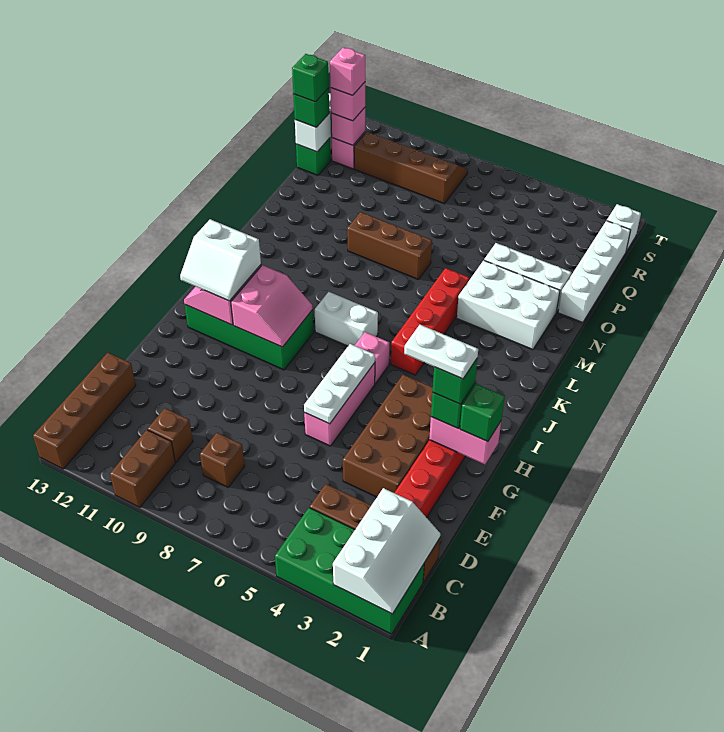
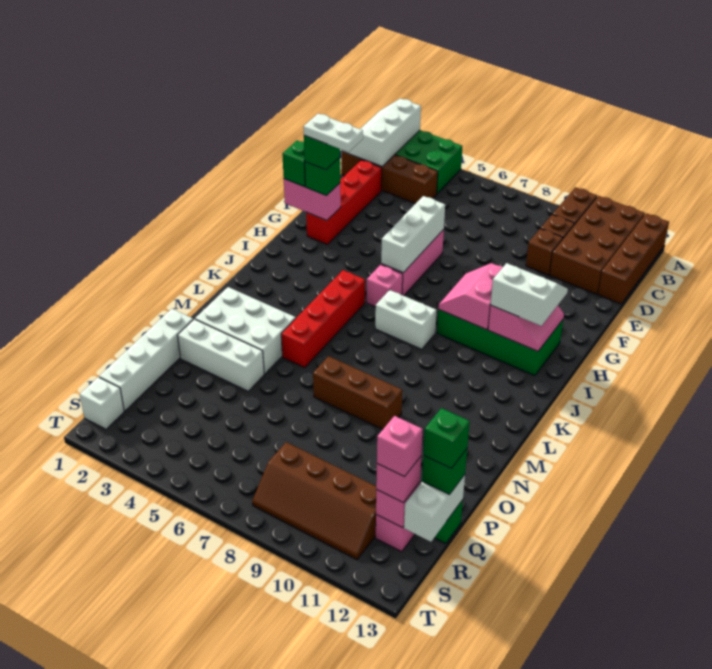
brown brick C8 level 1 -> brown brick D10 level 1
brown brick E3:H4 level 1 -> brown brick A11:D12 level 1
white plate F6:H6 level 2 -> white brick F6:H6 level 2

